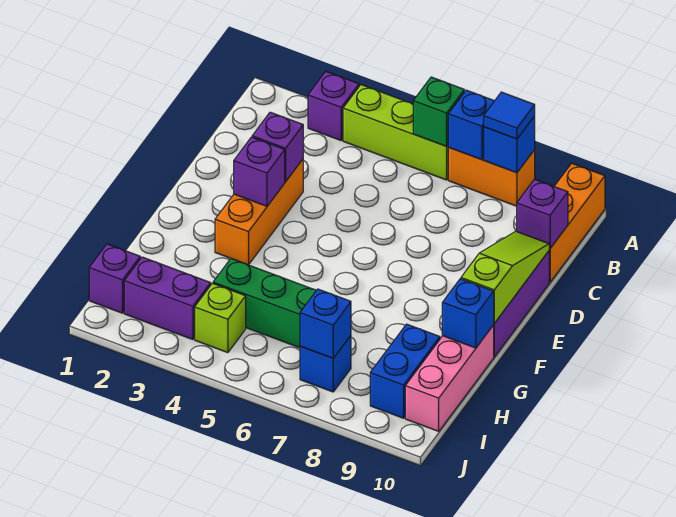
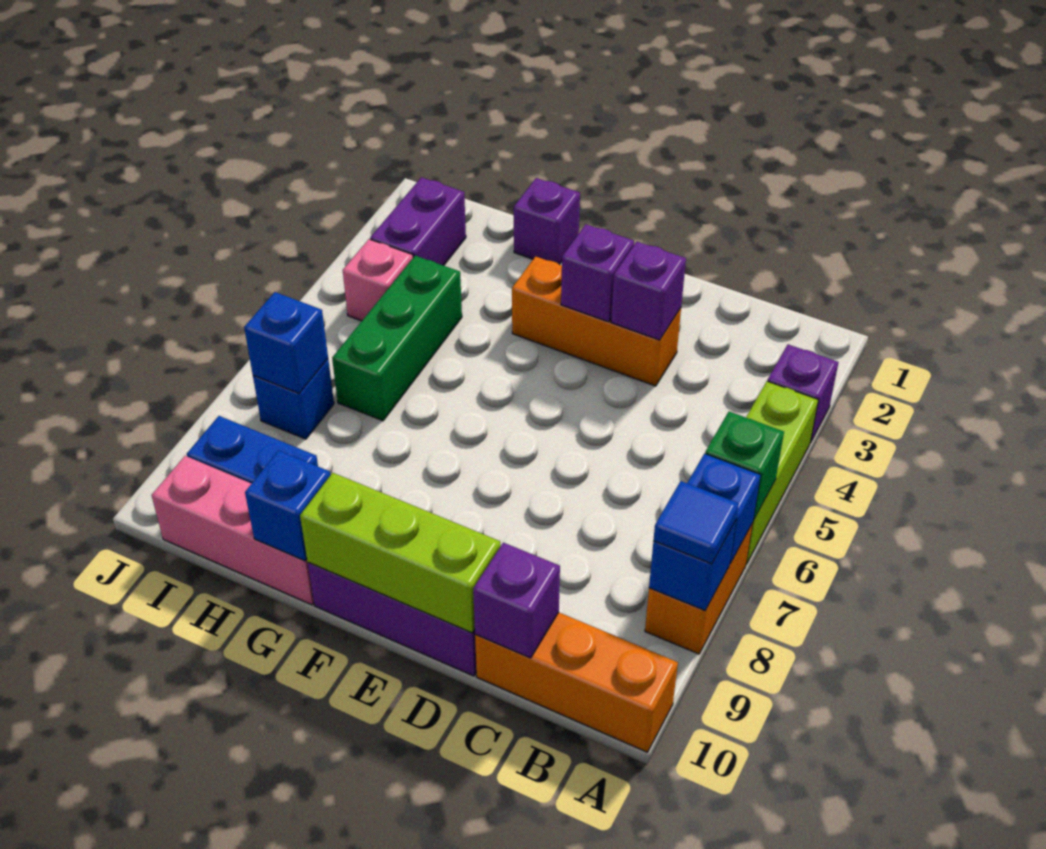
lime slope D10:F10 level 2 top F -> lime brick D10:F10 level 2
purple brick I1 level 1 -> purple brick G1 level 1
lime brick I4 level 1 -> pink brick I4 level 1

